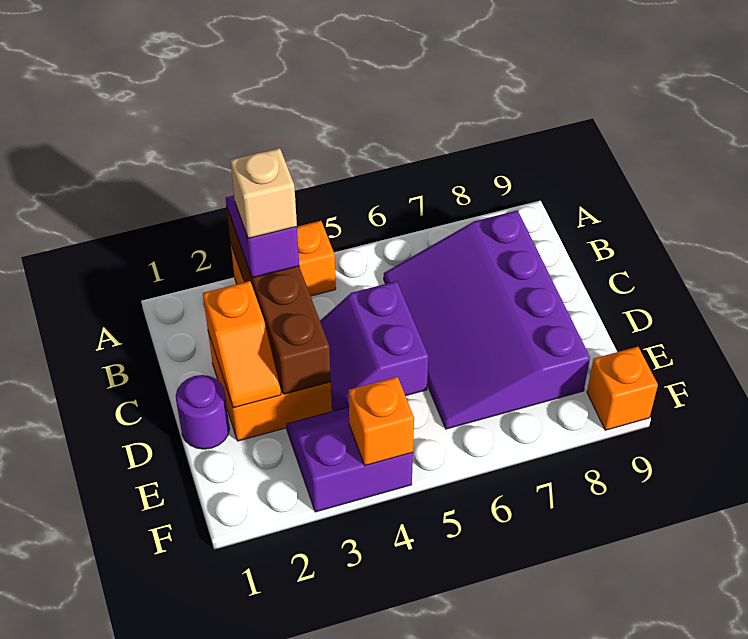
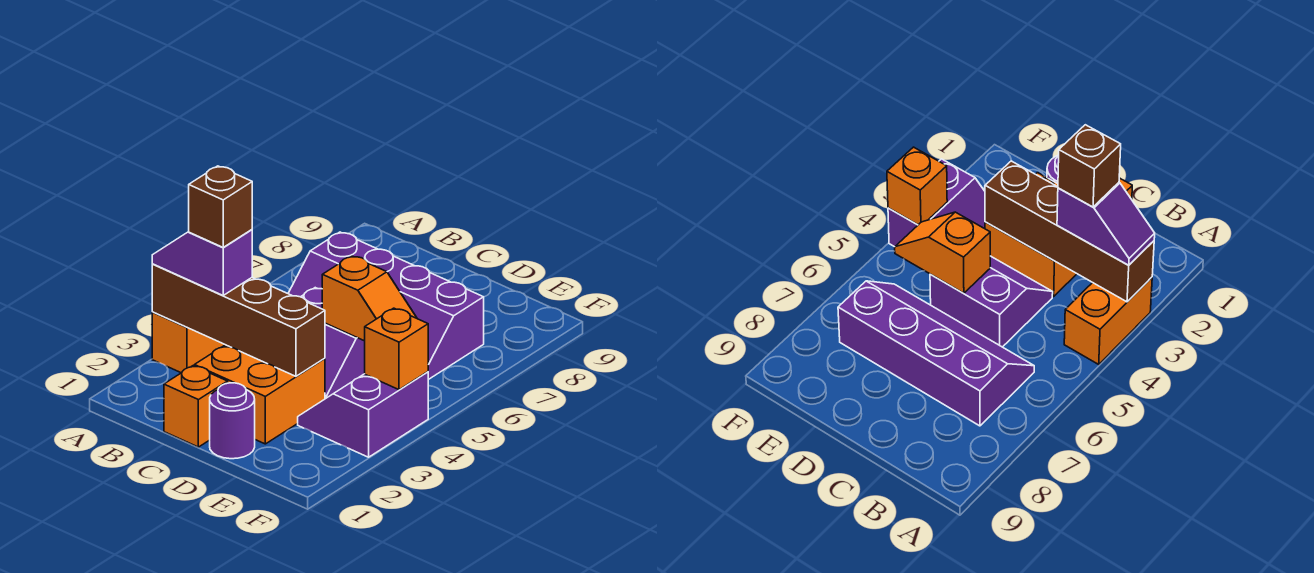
tan brick B3 level 4 -> brown brick B3 level 4
purple slope B6:E8 level 1 top 8 -> purple slope B6:E7 level 1 top 7
orange slope C2:D2 level 2 top C -> orange slope D5:E5 level 2 top D
orange brick F9 level 1 -> orange brick C1 level 1

